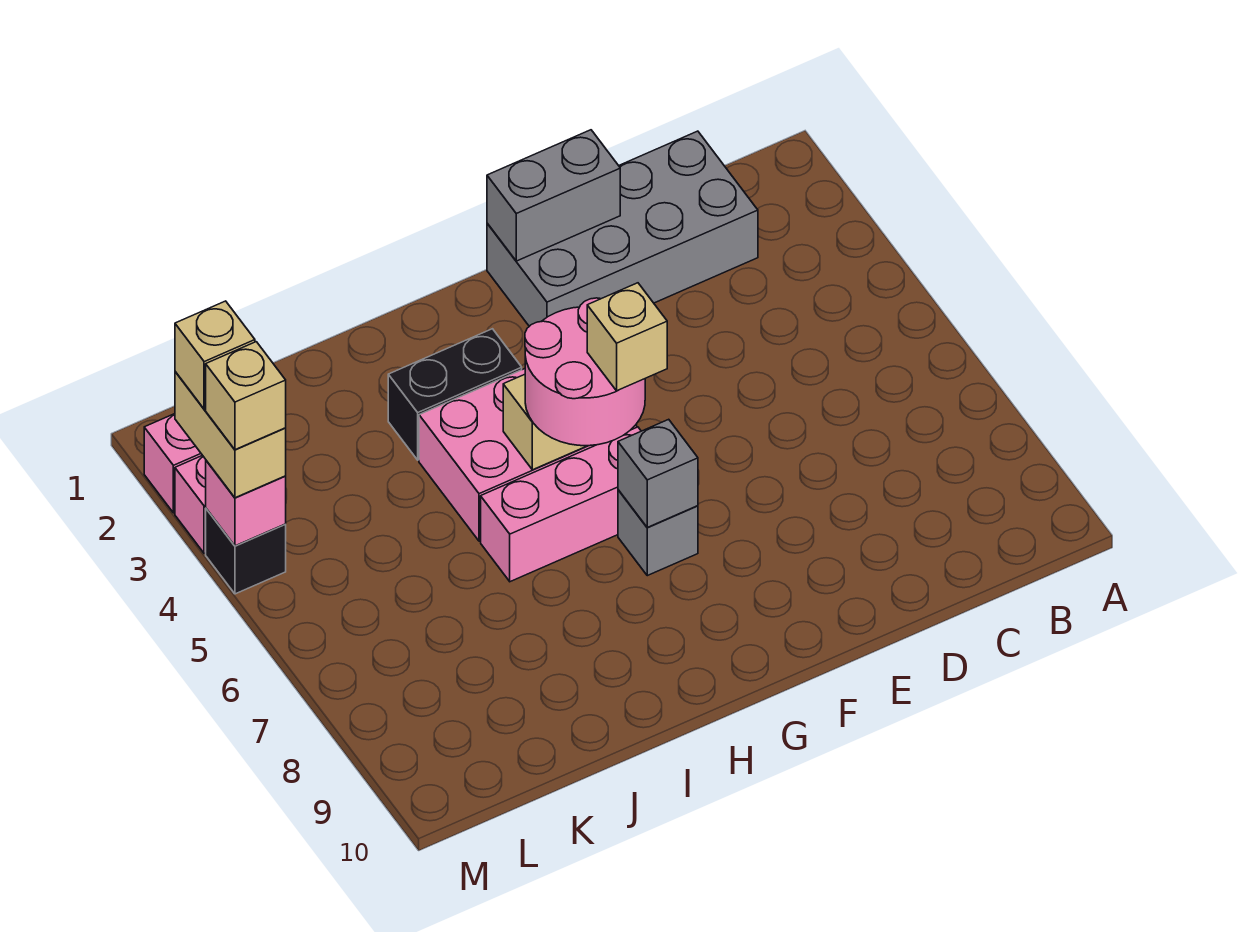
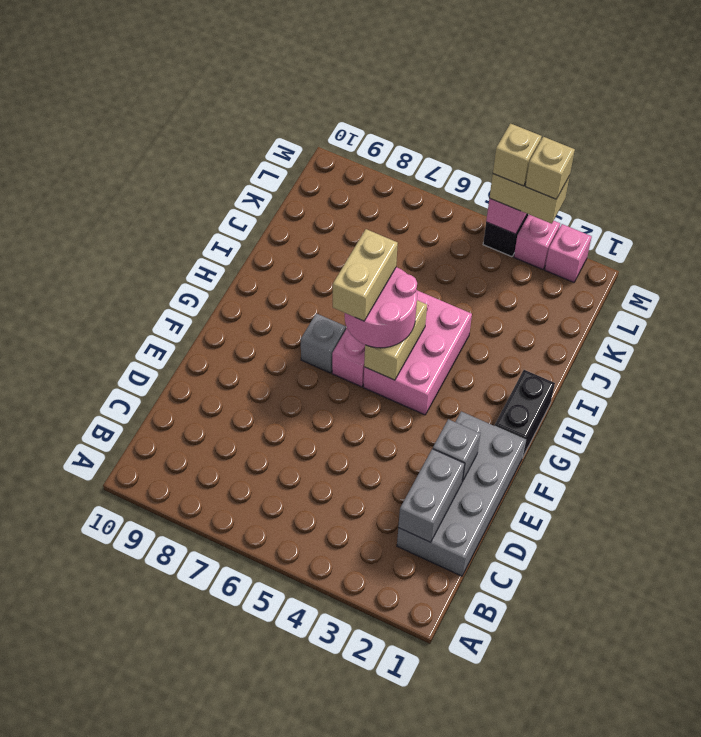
grey brick E1:F1 level 2 -> grey brick C2:D2 level 2
tan brick G6 level 4 -> tan brick G6:H6 level 4
grey brick G7 level 2 -> grey brick E2 level 2
black brick H3:I3 level 1 -> black brick G1:H1 level 1

